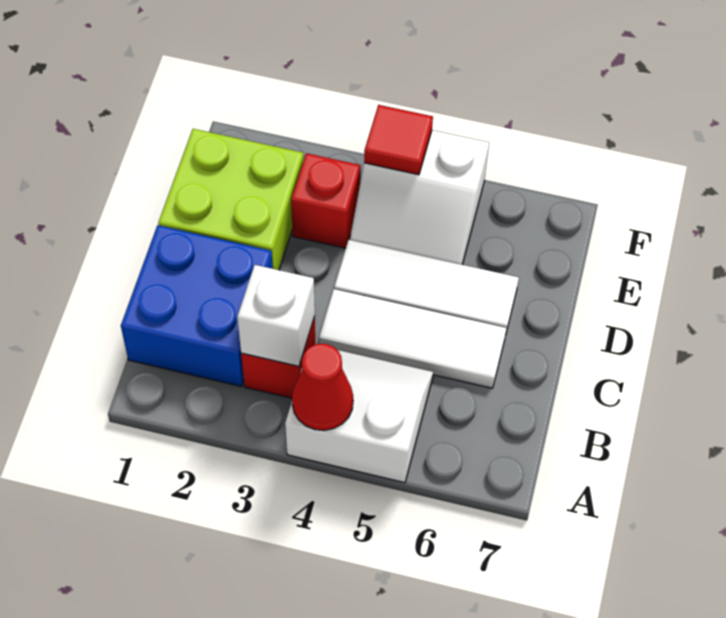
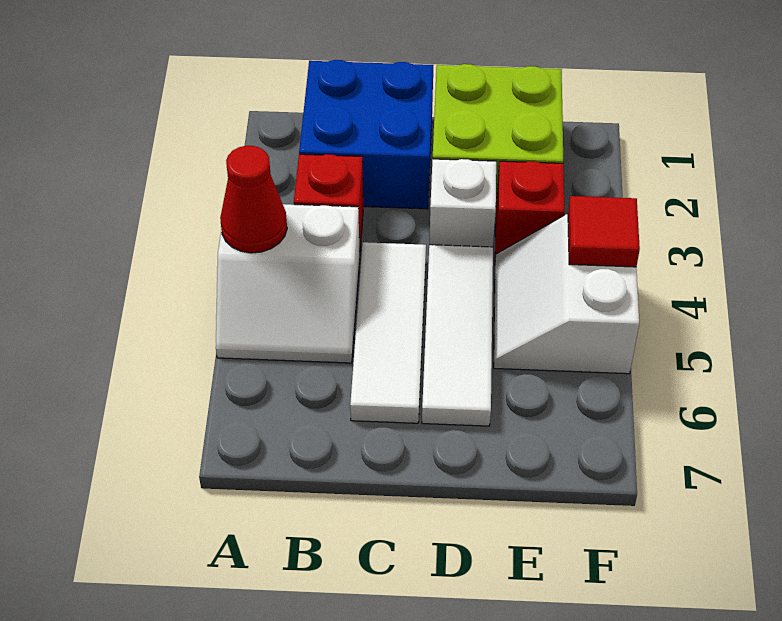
white slope A4:B5 level 1 top A -> white slope A4:B5 level 1 top 4
white brick B3 level 2 -> white brick D3 level 1

